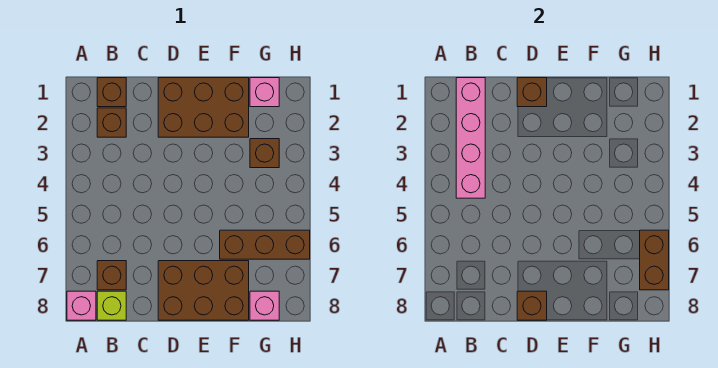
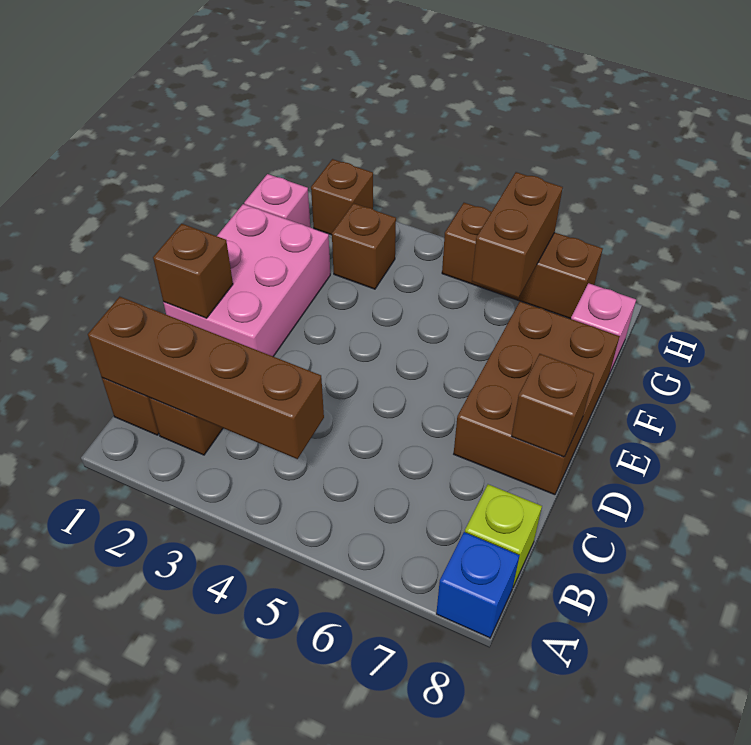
pink brick A8 level 1 -> blue brick A8 level 1
pink brick B1:B4 level 2 -> brown brick B1:B4 level 2
brown brick B7 level 1 -> brown brick H2 level 1
brown brick D1:F2 level 1 -> pink brick D1:F2 level 1
brown brick F6:H6 level 1 -> brown brick H5:H7 level 1
brown brick H6:H7 level 2 -> brown brick G6:H6 level 2

